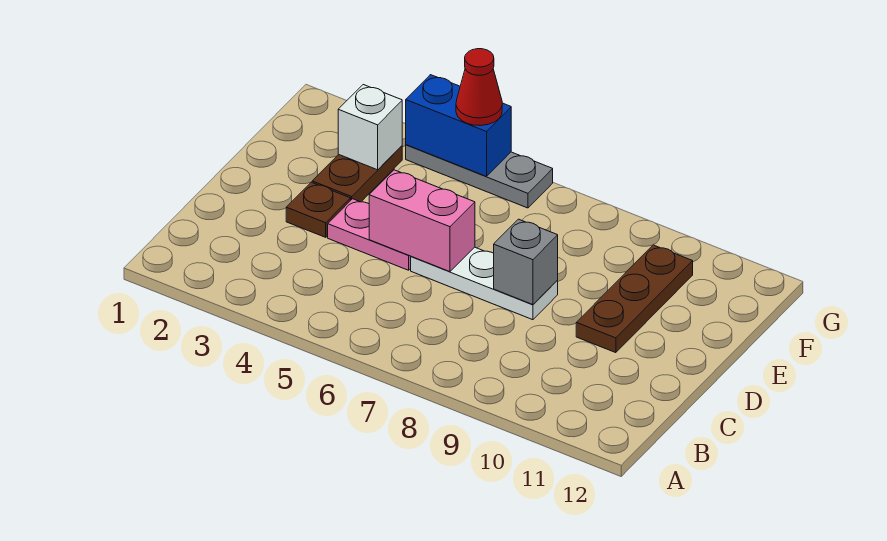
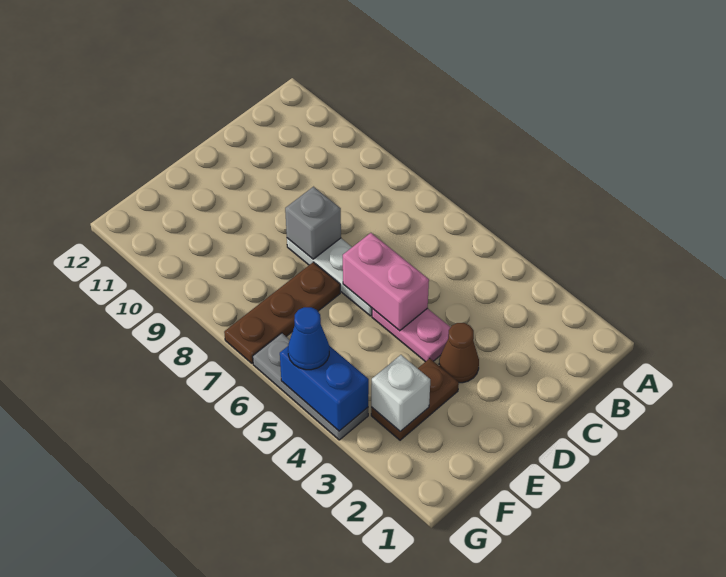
brown plate D3 level 1 -> brown cone D3 level 1
brown plate D10:F10 level 1 -> brown plate E7:G7 level 1
red cone G5 level 3 -> blue cone G5 level 3

